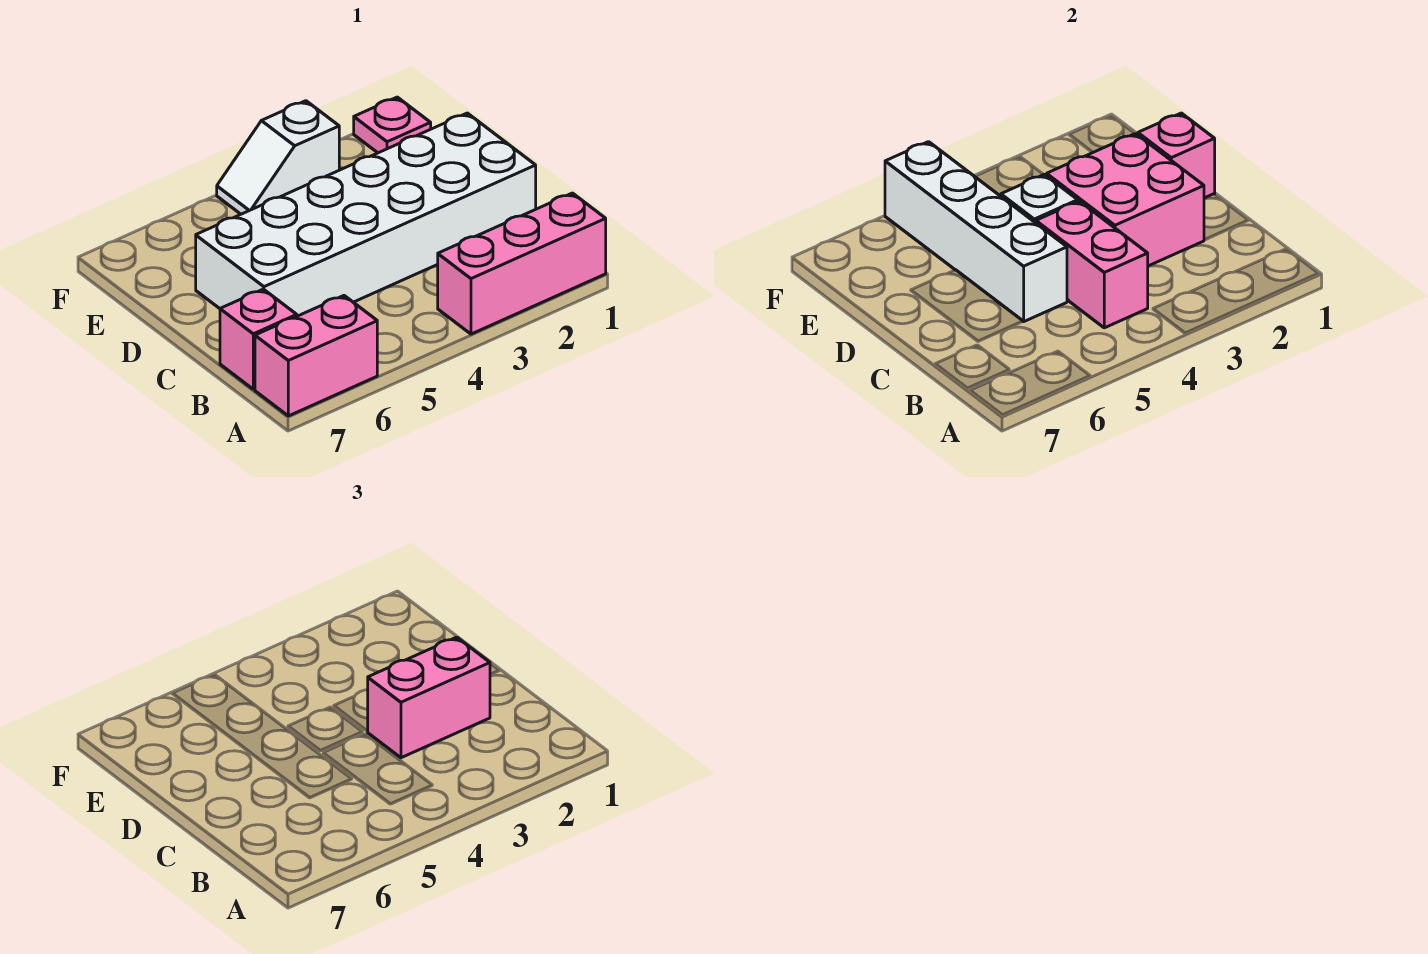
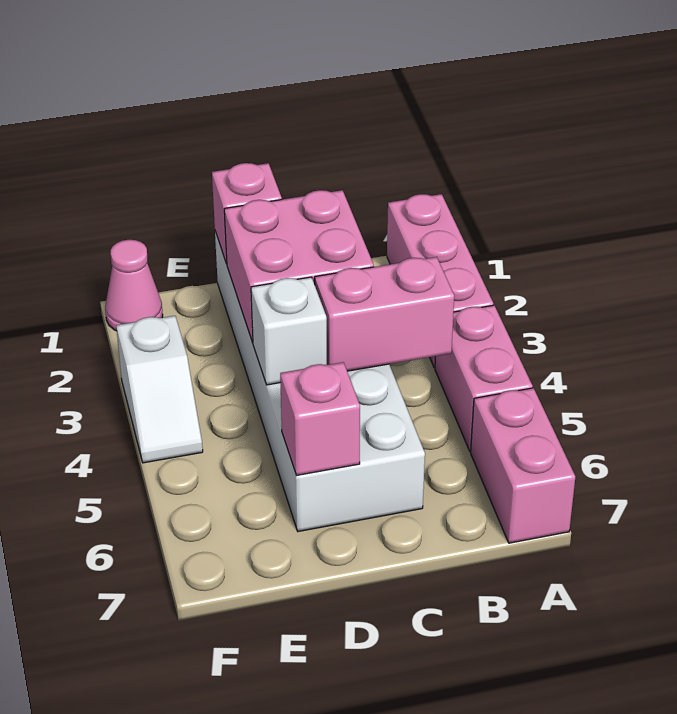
pink brick B7 level 1 -> pink brick D6 level 2
pink brick C2:C3 level 3 -> pink brick A4:A5 level 1
white brick C5:F5 level 2 -> none
pink plate F1 level 1 -> pink cone F1 level 1

